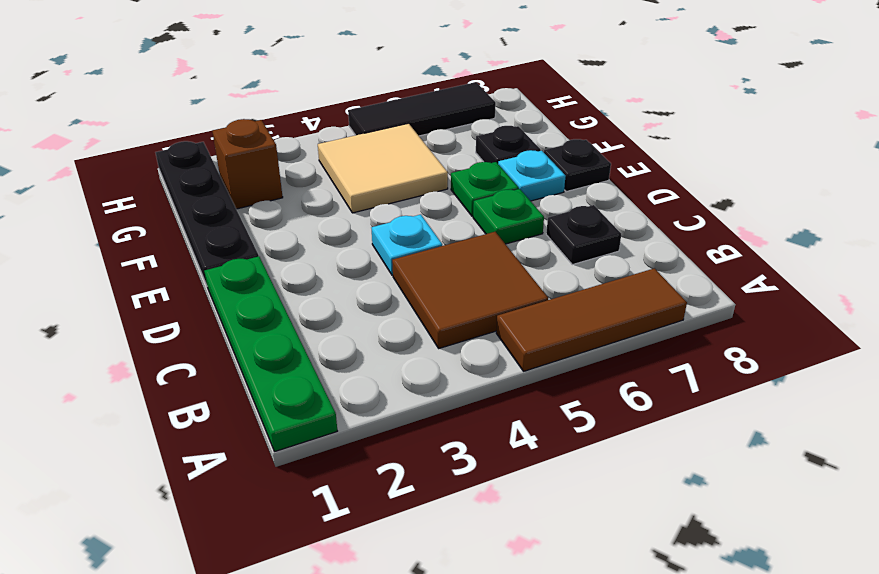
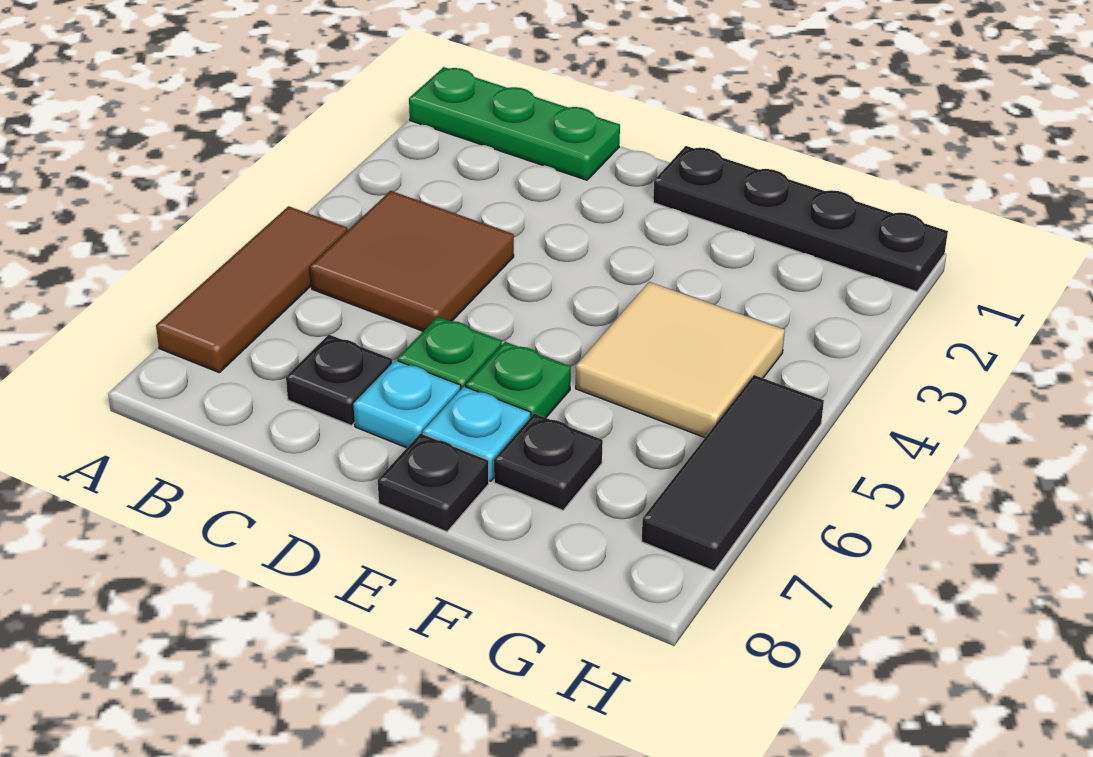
green plate A1:D1 level 1 -> green plate A1:C1 level 1
cyan plate D4 level 1 -> cyan plate D7 level 1
brown brick G2 level 1 -> none

